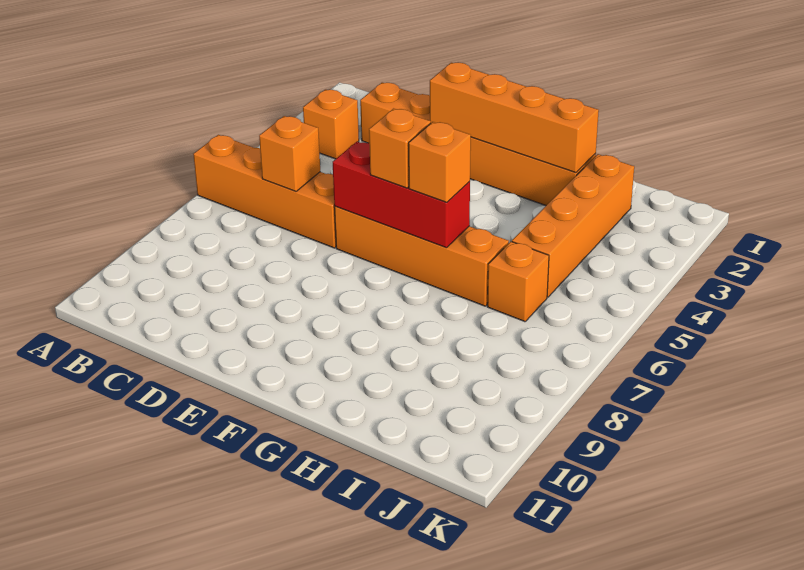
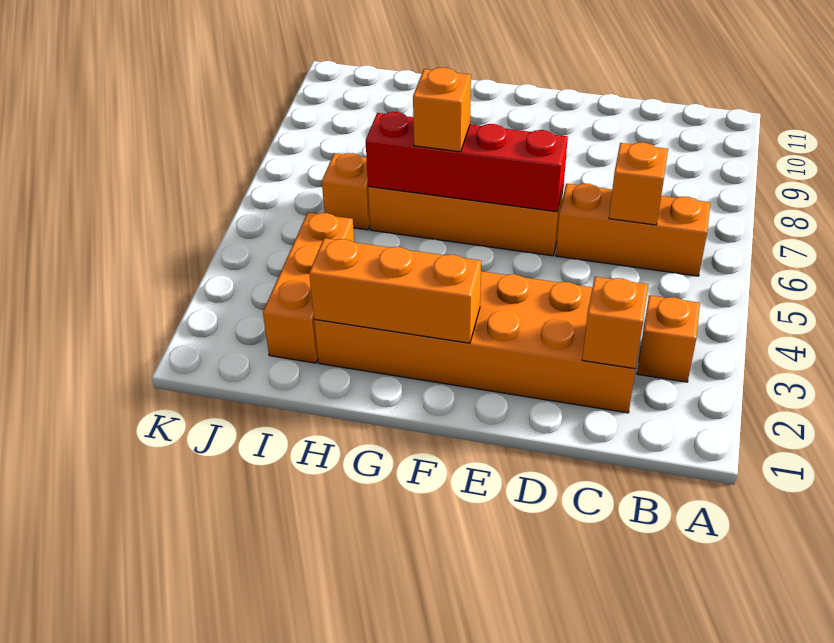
orange brick A6:D6 level 1 -> orange brick B6:D6 level 1
orange brick C2:H2 level 1 -> orange brick C2:H3 level 1
orange brick E2:H2 level 2 -> orange brick F2:H2 level 2
red brick E6:G6 level 2 -> red brick E6:H6 level 2
orange brick F6 level 3 -> orange brick C2 level 2
orange brick I2:I5 level 1 -> orange brick I2:I4 level 1

